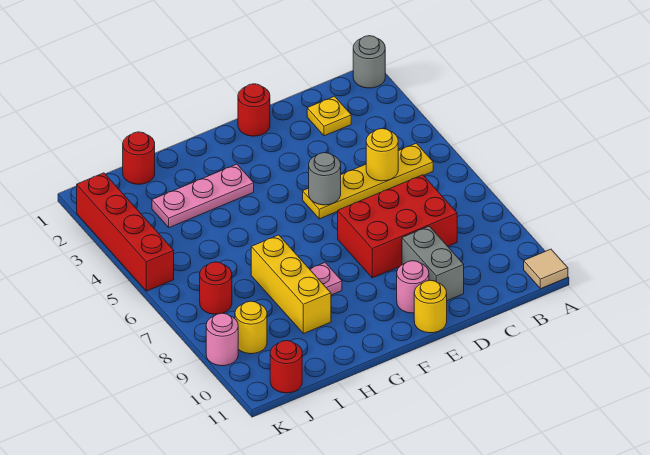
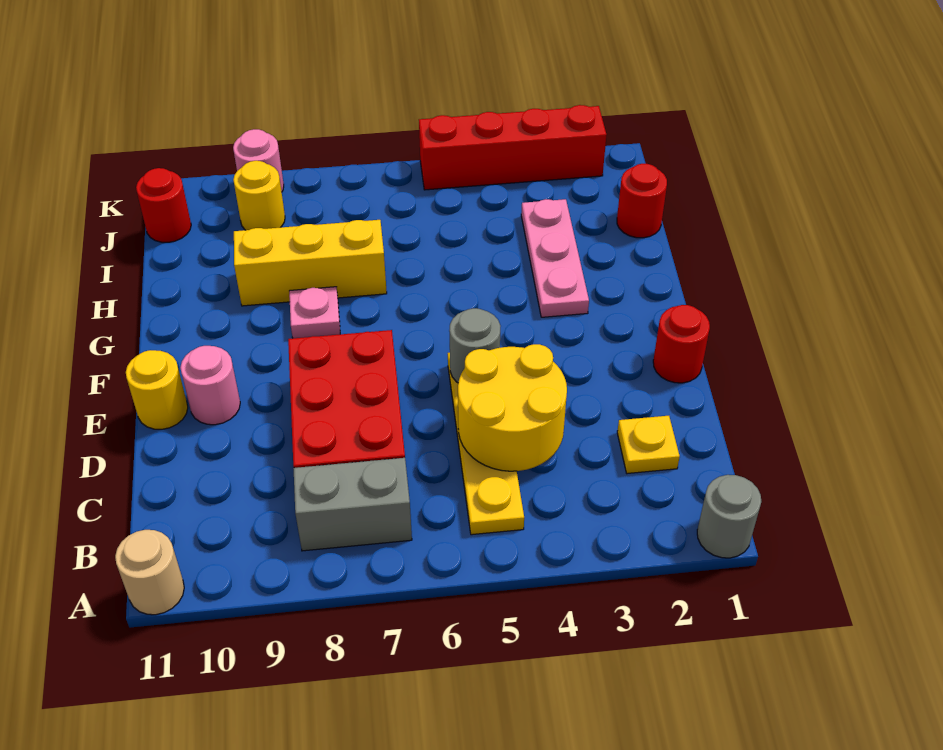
tan tile A11 level 1 -> tan round brick A11 level 1
yellow round brick C5 level 2 -> yellow round brick C4:D5 level 2
grey brick D9:D10 level 1 -> grey brick B7:B8 level 1
red round brick J7 level 1 -> none

